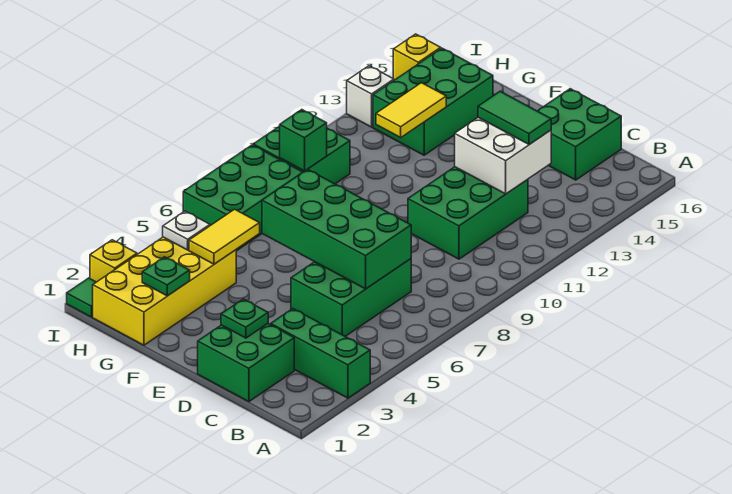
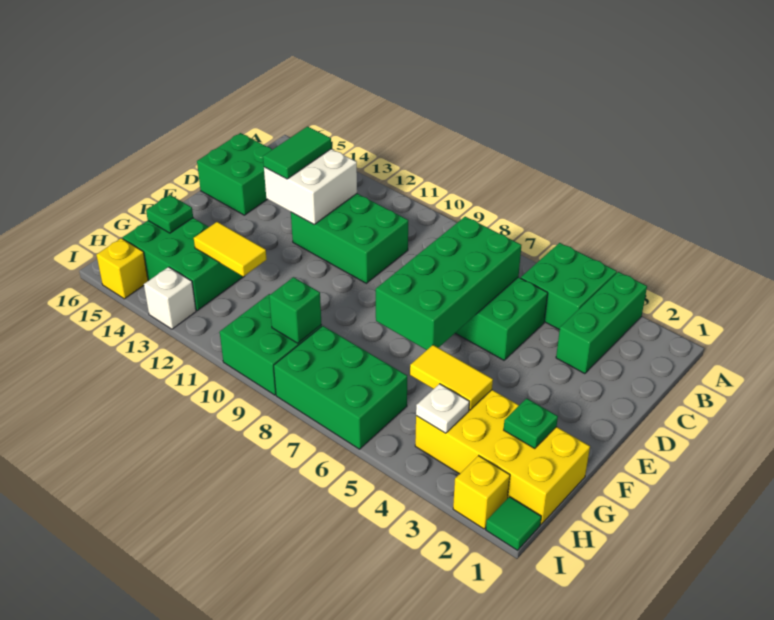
green brick C1:D2 level 1 -> green brick A4:B5 level 1
green plate D2 level 2 -> green plate G15 level 2

